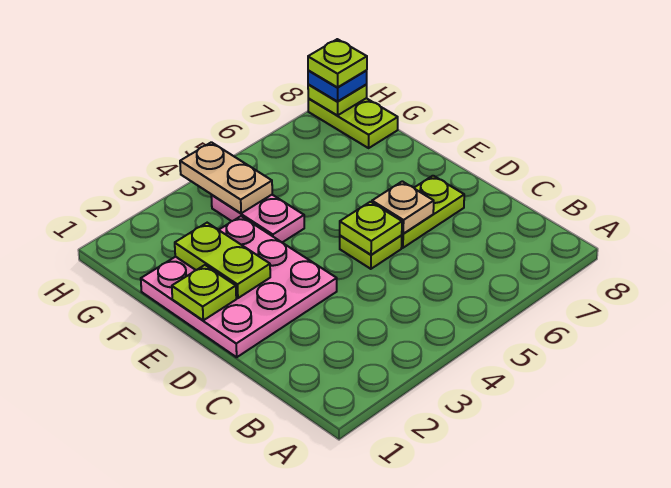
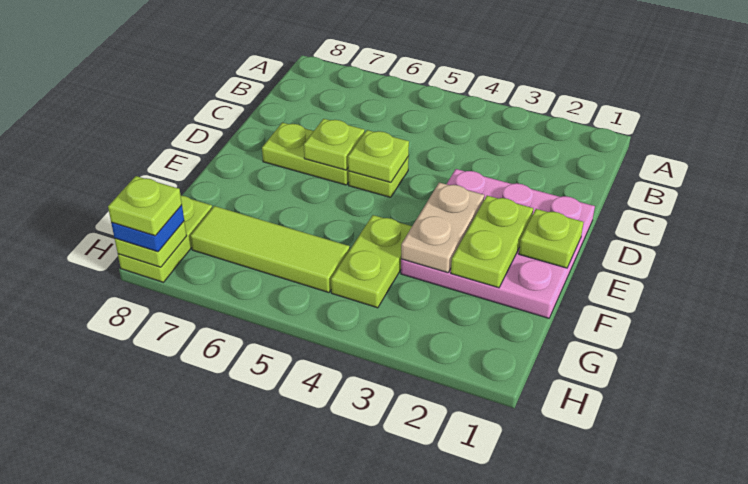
tan plate D6 level 2 -> lime plate D6 level 2
pink plate F4:G4 level 1 -> lime plate F4:G4 level 1
tan plate G4:H4 level 2 -> tan plate E3:F3 level 2
none -> lime tile G5:G7 level 1

